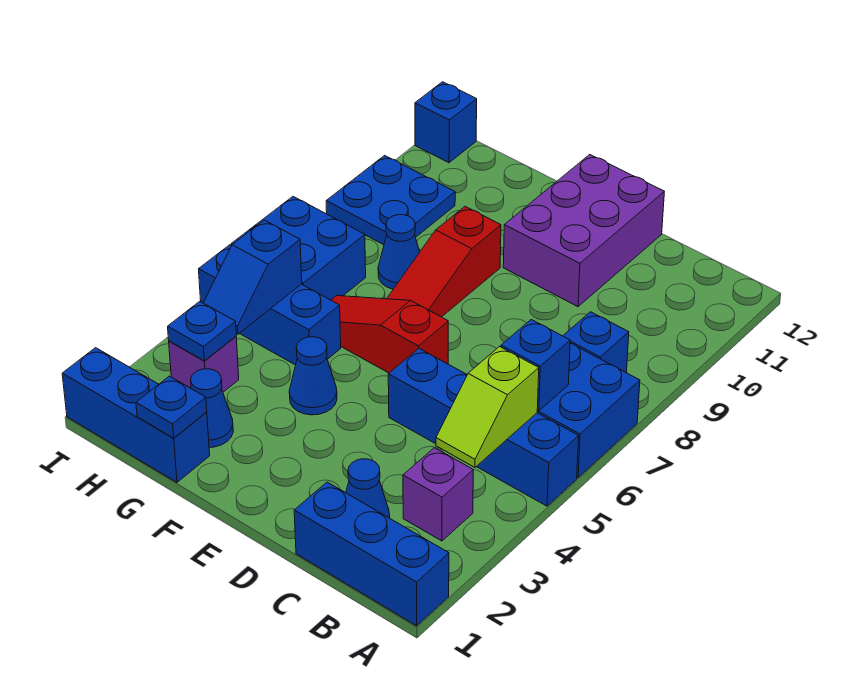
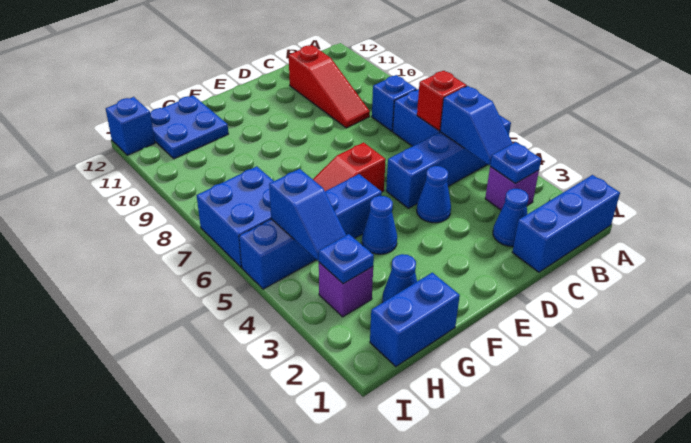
lime slope B4:B5 level 2 top 5 -> blue slope B4:B5 level 2 top 5
blue brick B6 level 2 -> red brick B6 level 2
purple brick D10:E12 level 1 -> none
red slope F7:F9 level 1 top 9 -> red slope C9:C11 level 1 top 11
blue brick G1:I1 level 1 -> blue brick G1:H1 level 1
blue plate G1 level 2 -> blue plate B3 level 2
blue brick G5:I5 level 1 -> blue brick F5:I5 level 1
blue cone G8 level 1 -> blue cone D4 level 1
blue plate H9:I10 level 1 -> blue plate G11:H12 level 1

